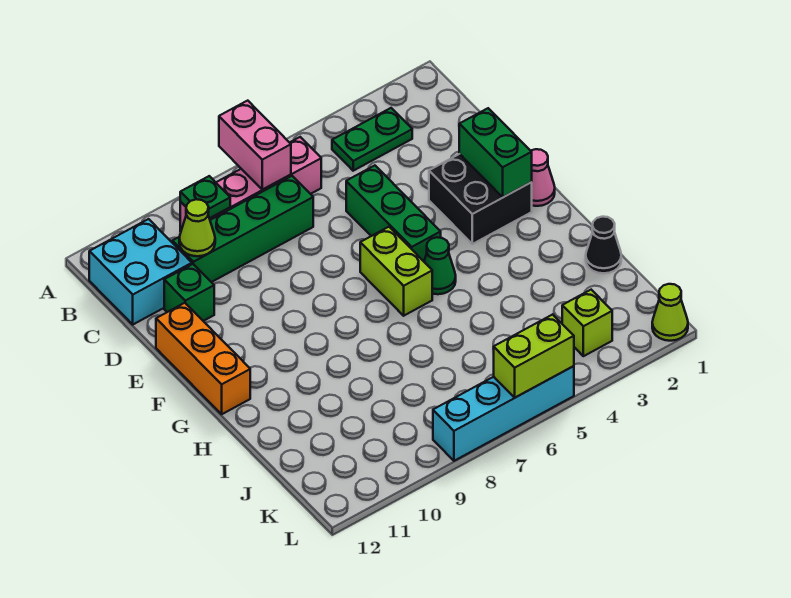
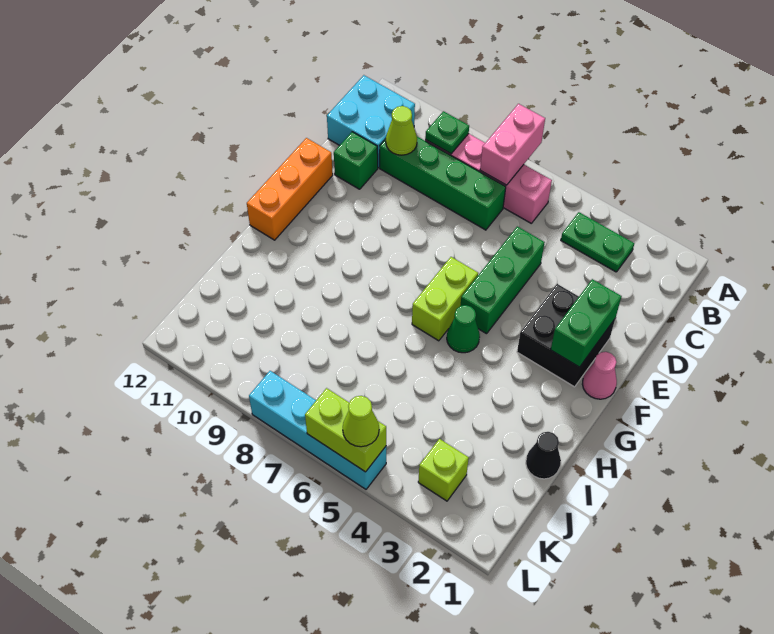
lime cone L1 level 1 -> lime cone L5 level 3

